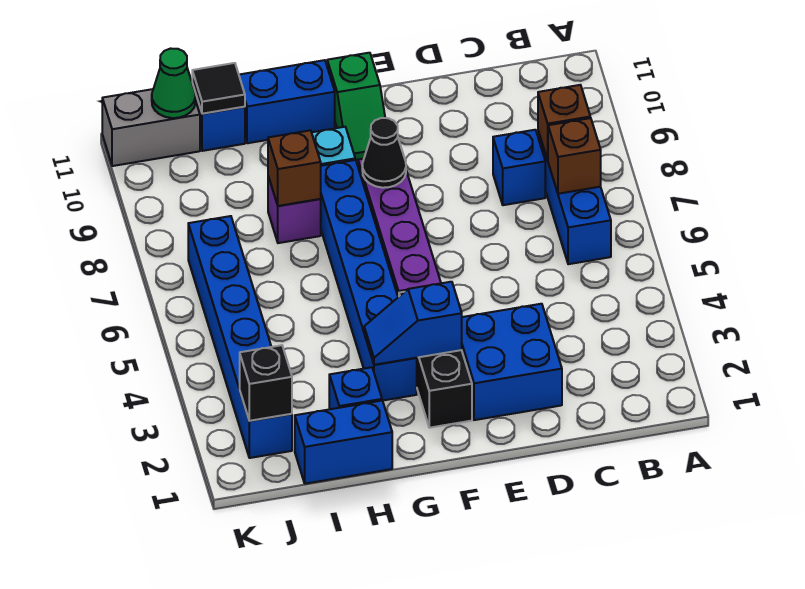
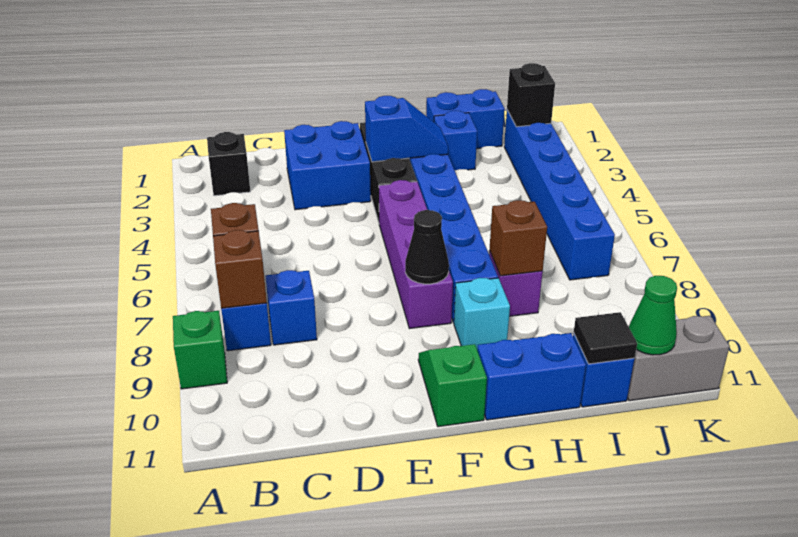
none -> green brick A9 level 1
none -> black brick B2 level 1

